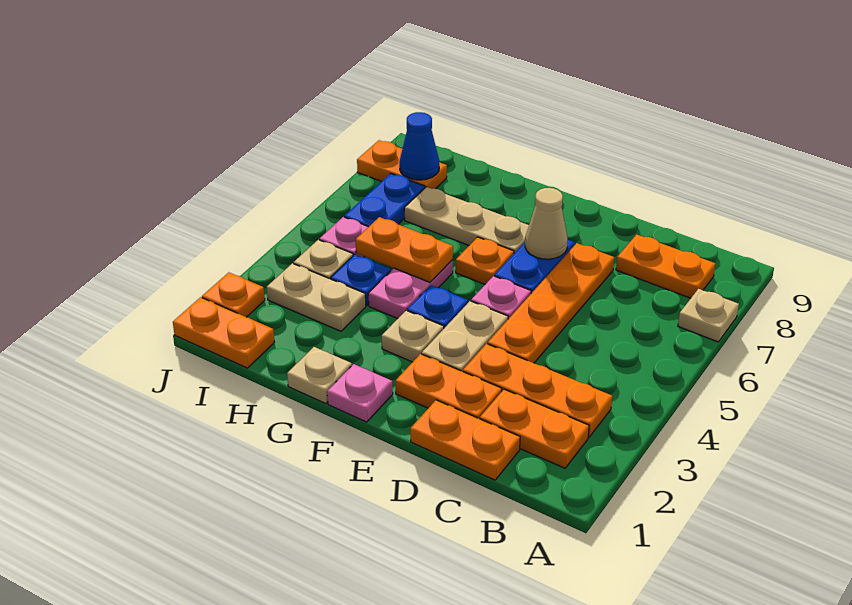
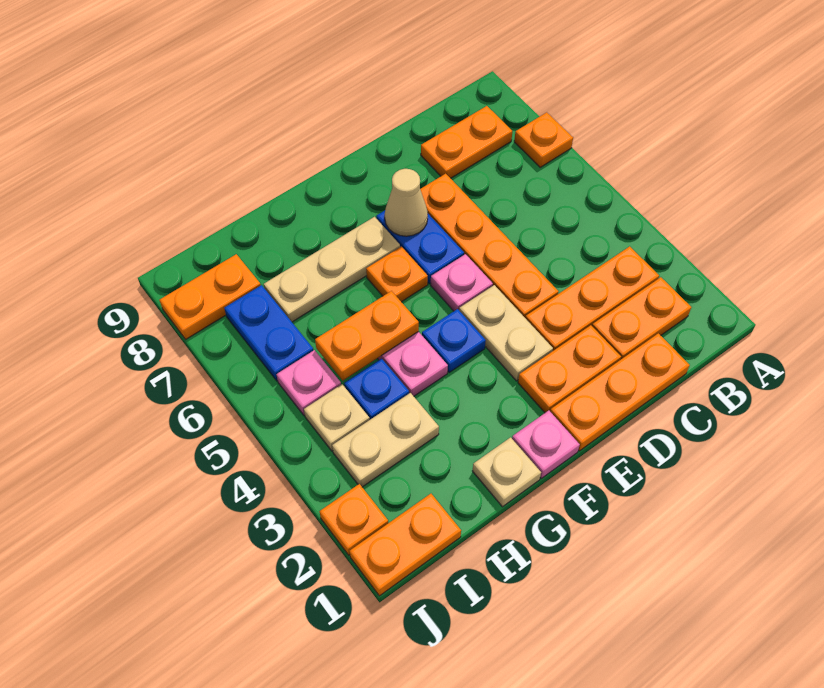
tan plate A7 level 1 -> orange plate A7 level 1
orange plate C1:D1 level 1 -> orange plate C1:E1 level 1
tan plate F3 level 1 -> none
blue cone I8 level 2 -> none

